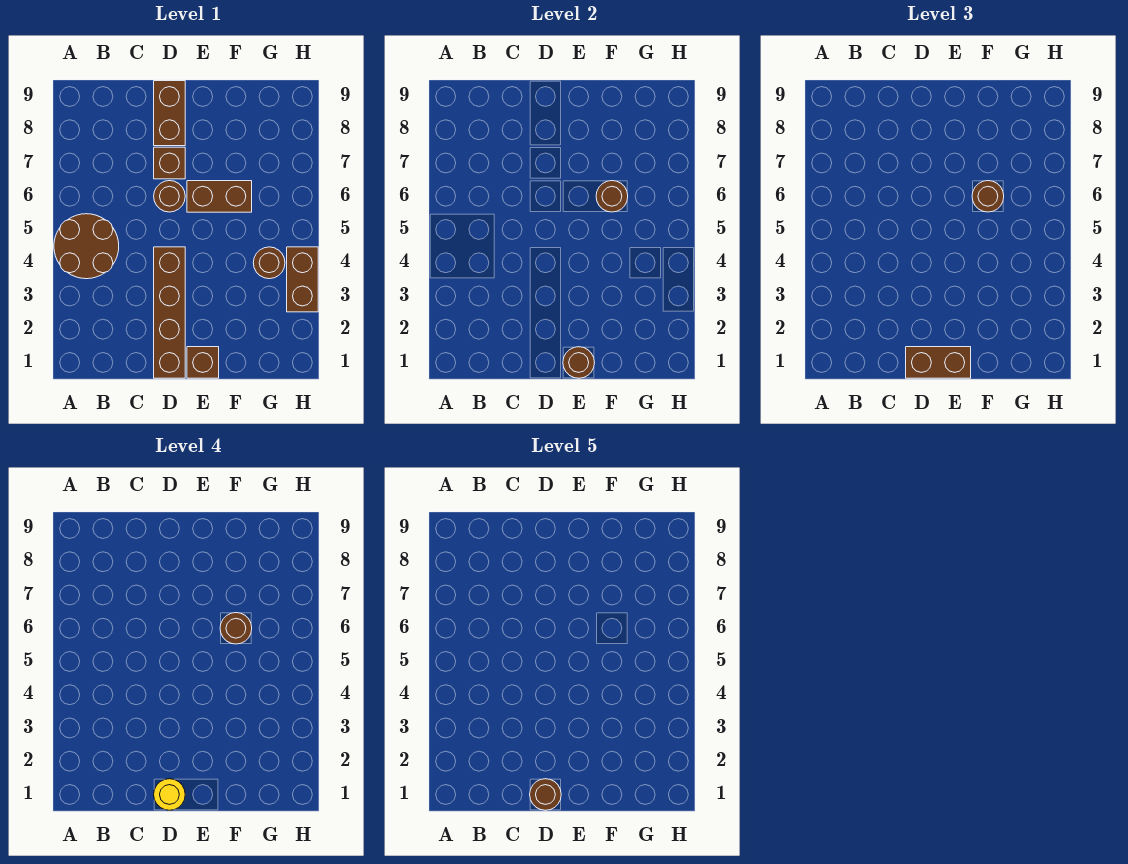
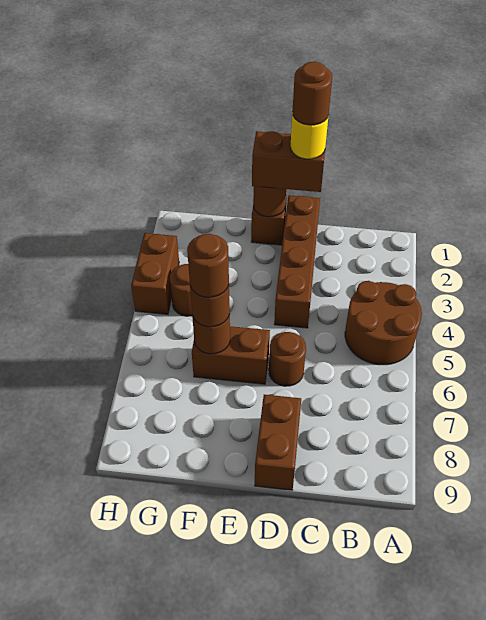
brown brick D7 level 1 -> none

